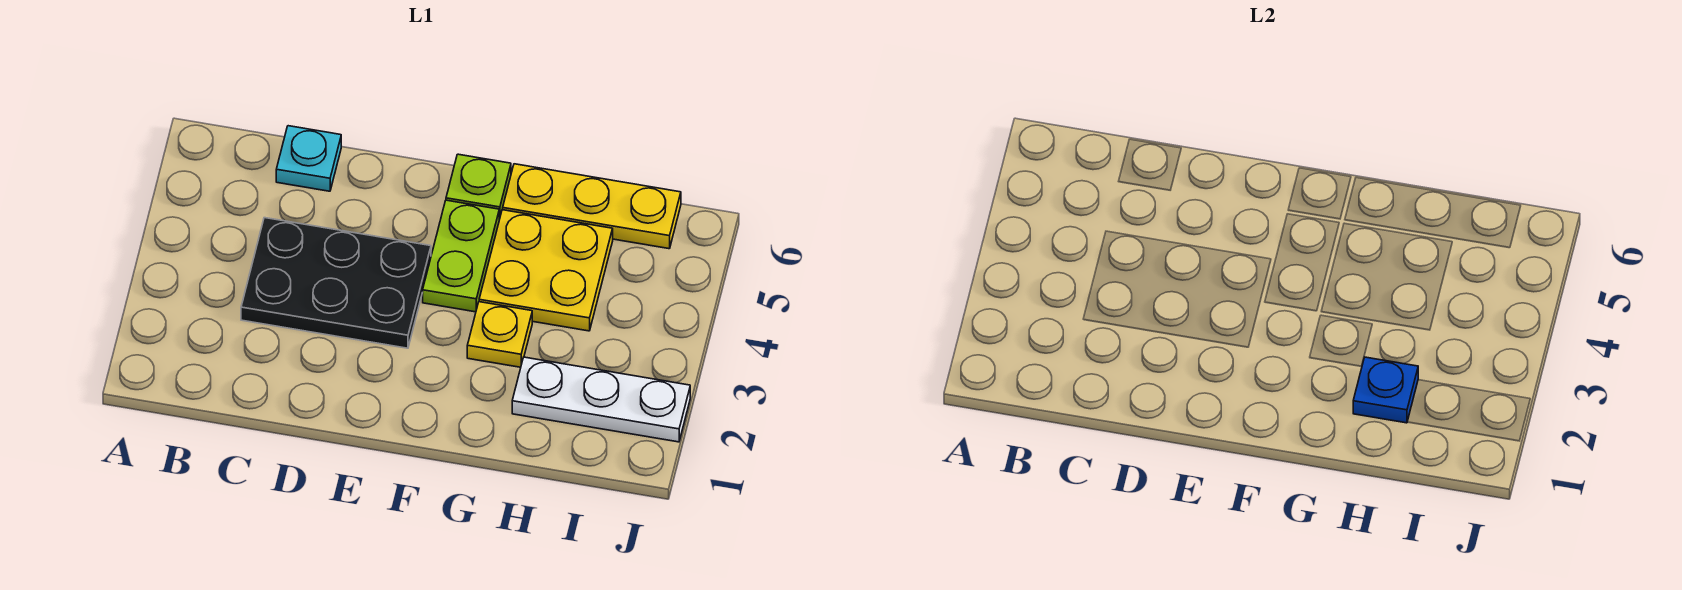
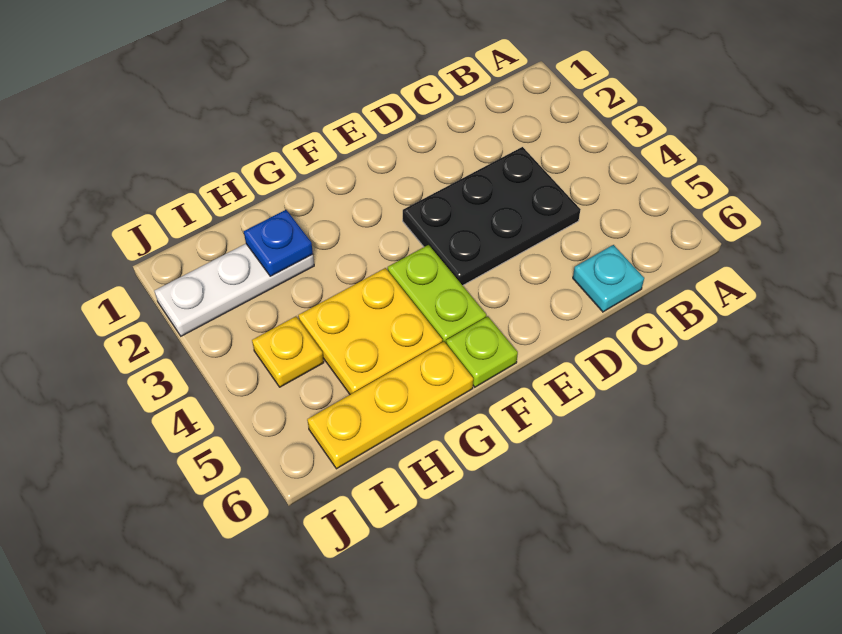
yellow plate G3 level 1 -> yellow plate I4 level 1

